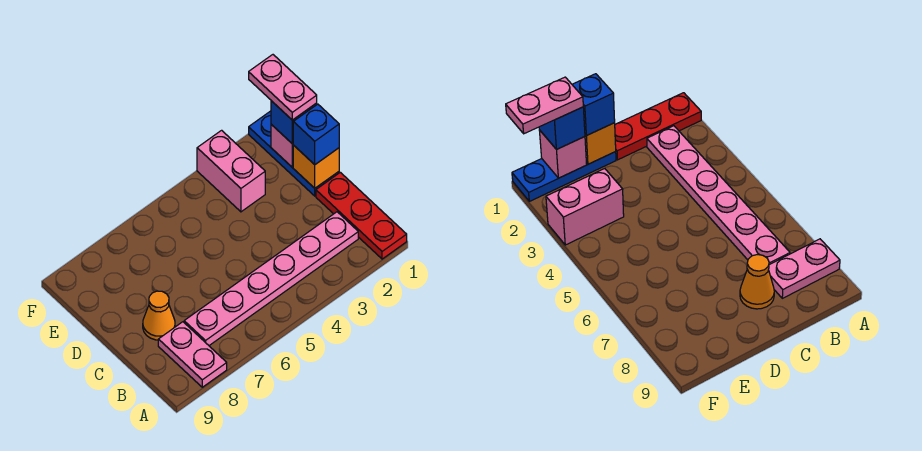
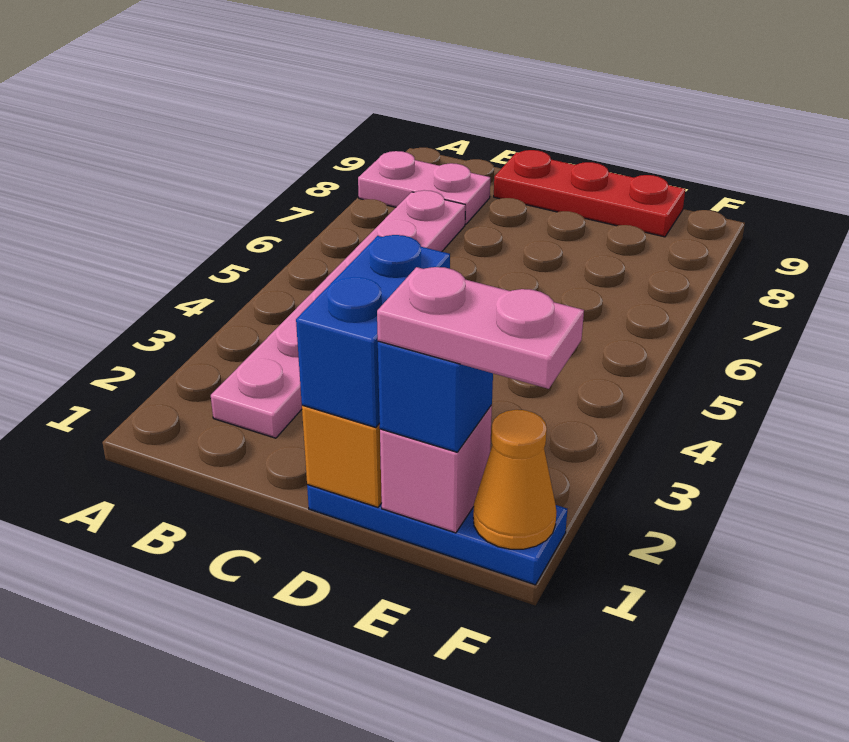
red plate A1:C1 level 1 -> red plate C9:E9 level 1
orange cone C8 level 1 -> orange cone F1 level 2
blue brick D1 level 3 -> blue brick D1:D2 level 3
pink brick E3:F3 level 1 -> none

